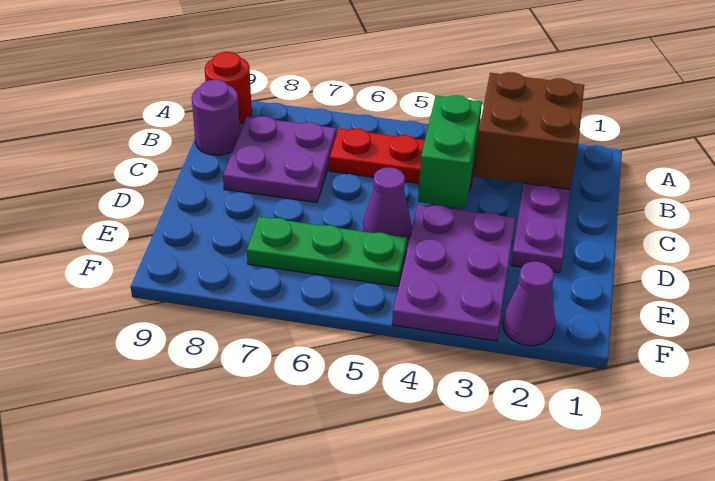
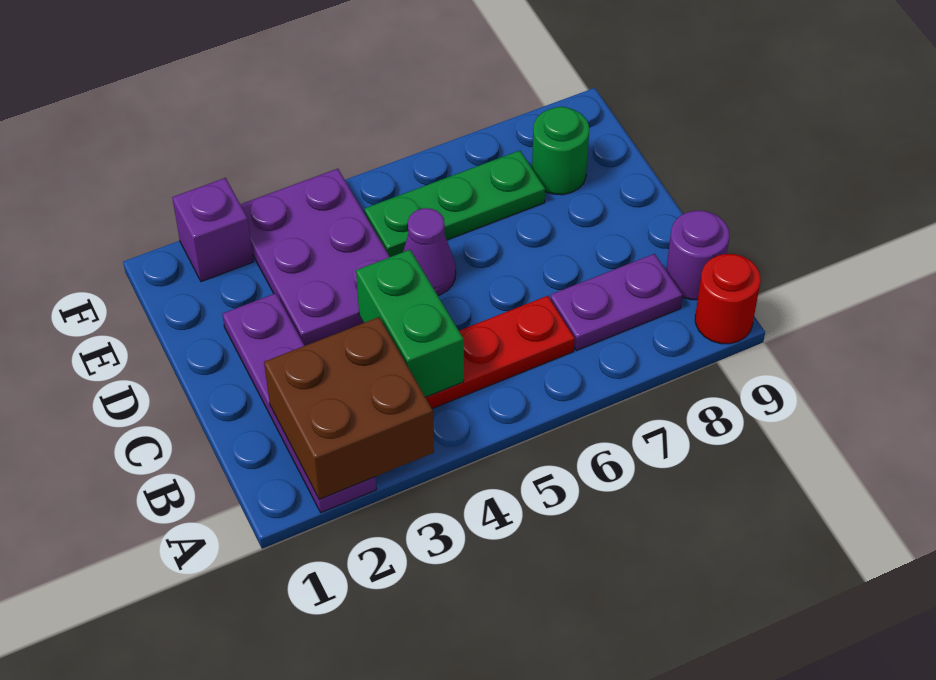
purple plate B7:C8 level 1 -> purple plate B7:B8 level 1
none -> green round brick E8 level 1
purple cone F2 level 1 -> purple brick F2 level 1

